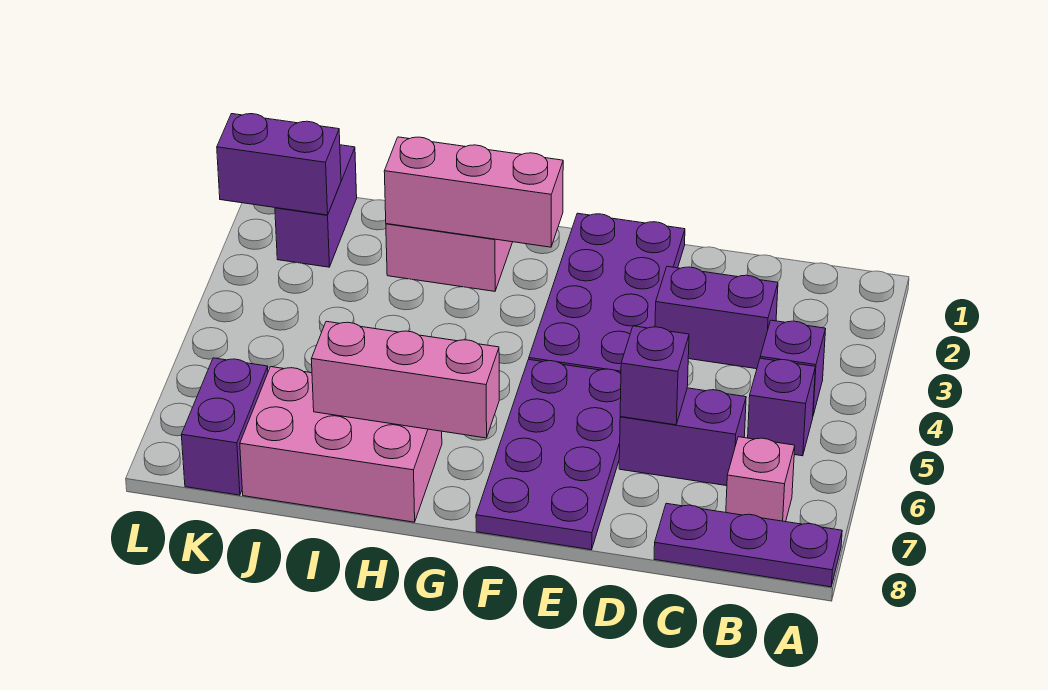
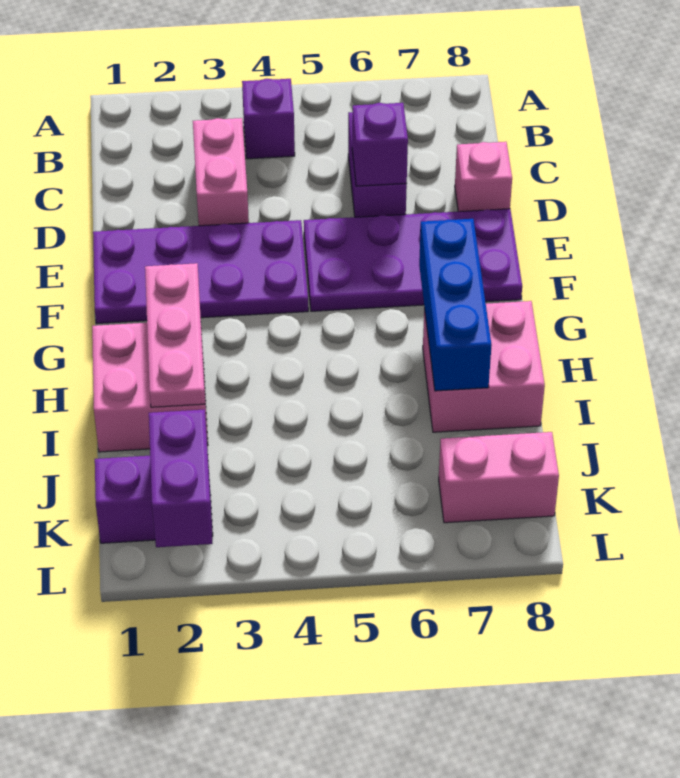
purple plate A8:C8 level 1 -> none
purple brick B5 level 1 -> none
pink brick B7 level 1 -> pink brick D8 level 1
purple brick C3:D3 level 1 -> pink brick C3:D3 level 1
pink brick G2:I2 level 2 -> pink plate G2:I2 level 2
pink brick G7:I7 level 2 -> blue brick G7:I7 level 2
pink brick H7:J8 level 1 -> pink brick H7:I8 level 1
purple brick K7:K8 level 1 -> pink brick K7:K8 level 1

